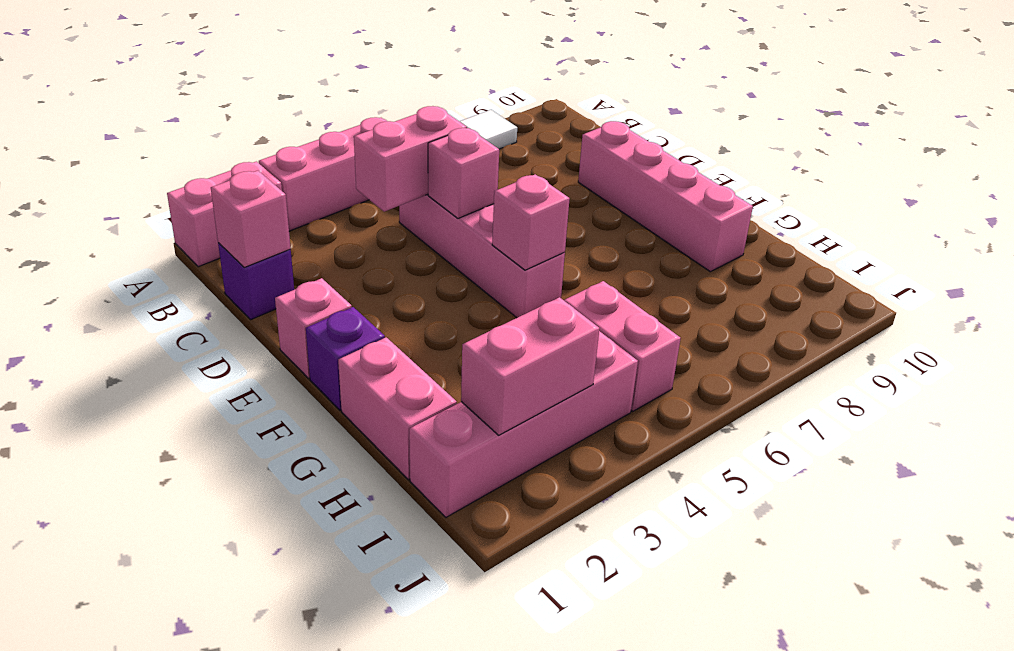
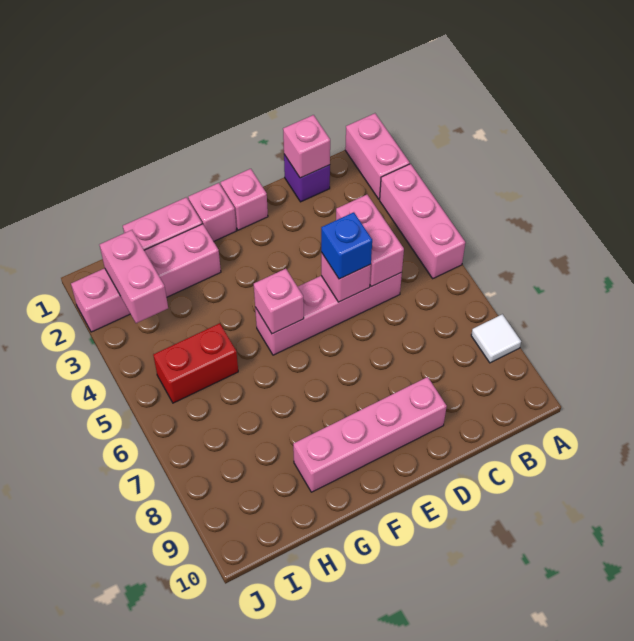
none -> blue brick D5 level 3
purple brick F1 level 1 -> pink brick F1 level 1
pink brick H5:I5 level 1 -> red brick H5:I5 level 1
pink brick I1:I4 level 1 -> pink brick G2:J2 level 1

